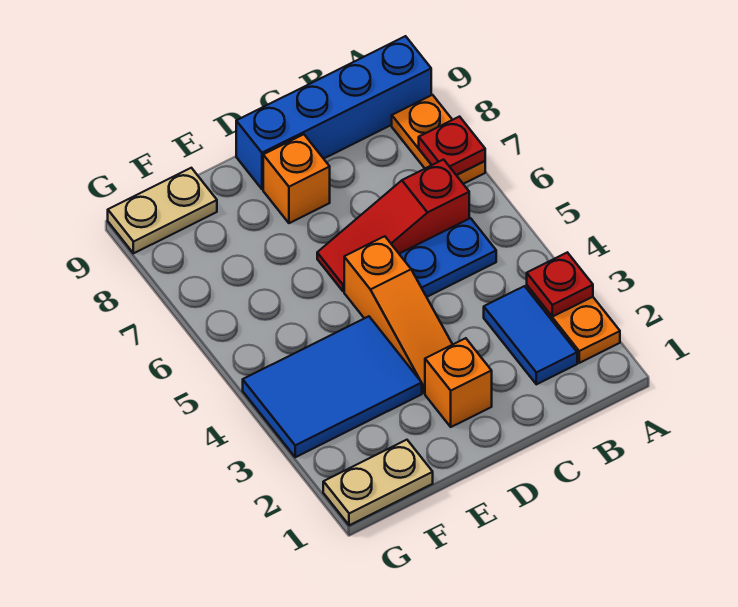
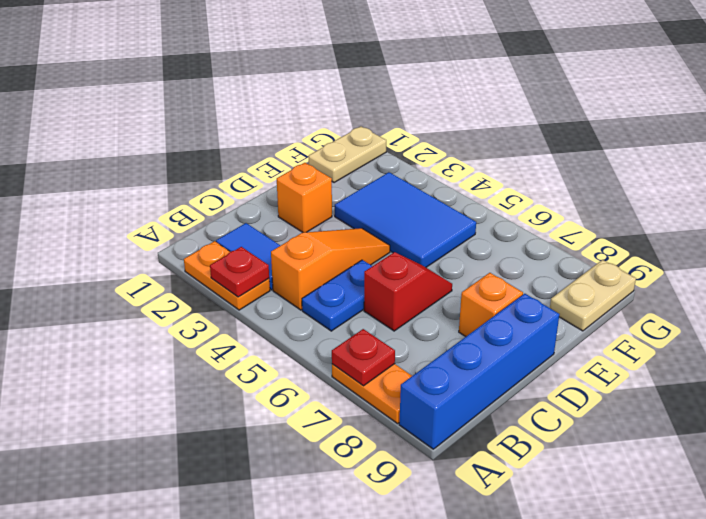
red slope B6:D6 level 1 top B -> red slope C6:D6 level 1 top C
orange slope D3:D5 level 1 top 5 -> orange slope B4:D4 level 1 top B
blue tile E3:G4 level 1 -> blue tile E3:F5 level 1

